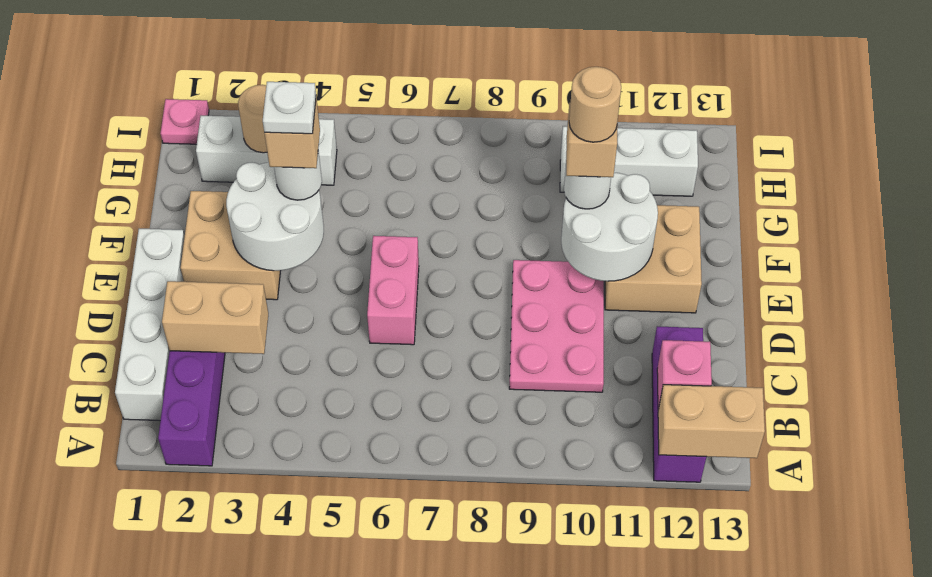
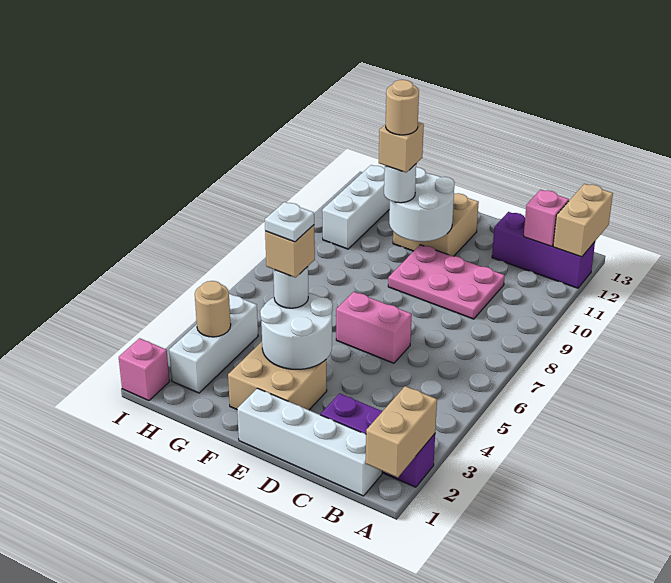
tan brick C2:C3 level 2 -> tan brick A1:A2 level 2
pink plate I1 level 1 -> pink brick I1 level 1

